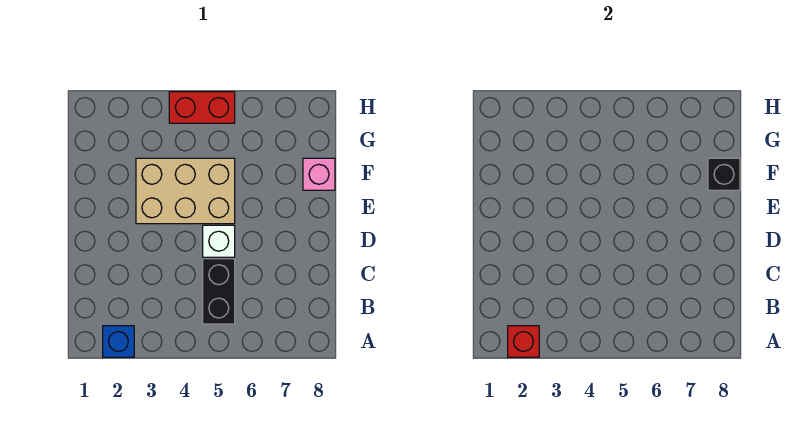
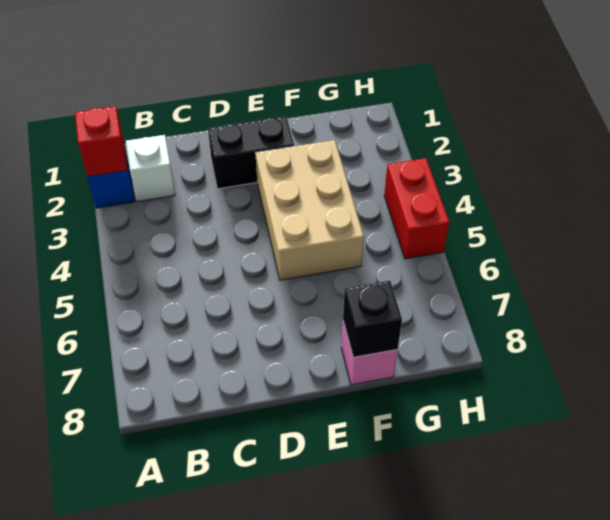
black brick B5:C5 level 1 -> black brick D2:E2 level 1
white brick D5 level 1 -> white brick B2 level 1

